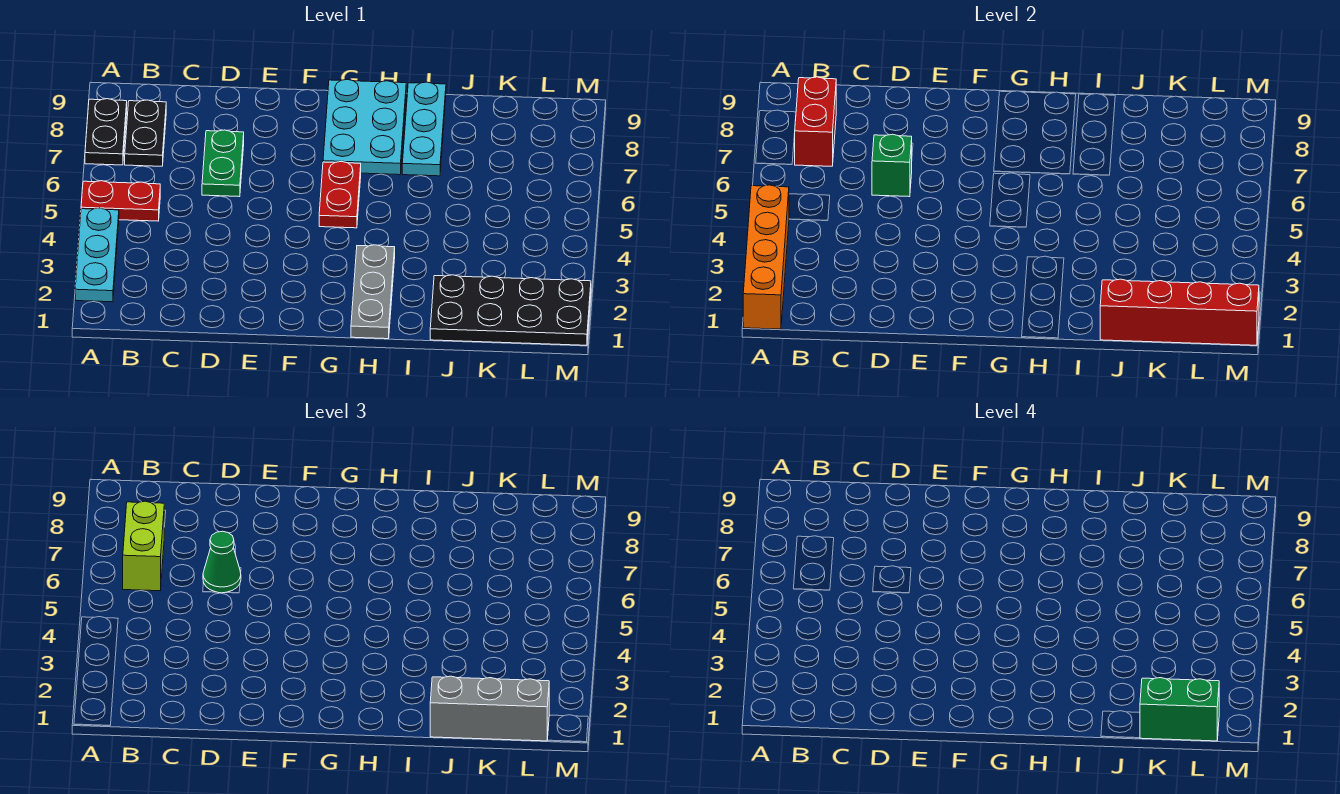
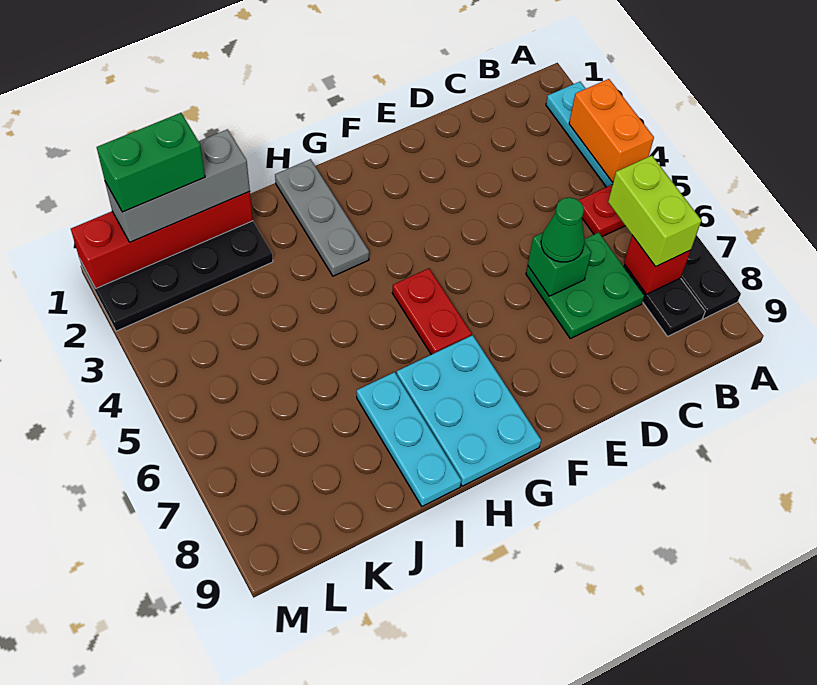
orange brick A1:A4 level 2 -> orange brick A3:A4 level 2
red brick B7:B8 level 2 -> red brick B7 level 2
green plate D6:D7 level 1 -> green plate C6:D7 level 1

